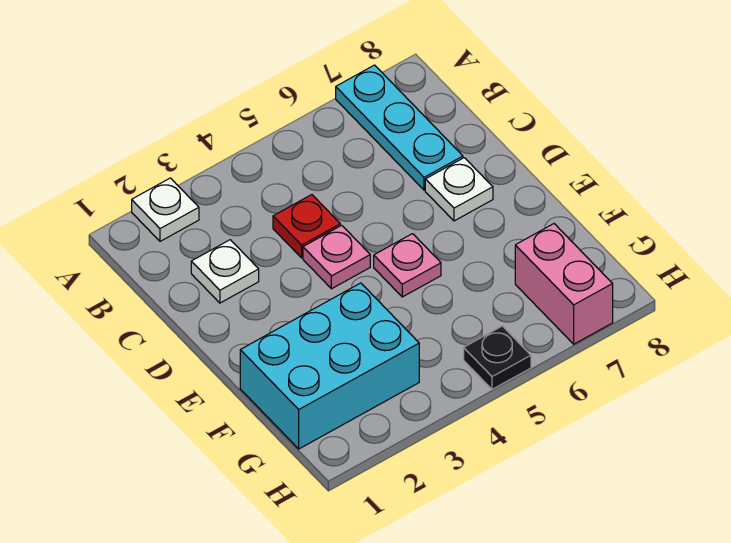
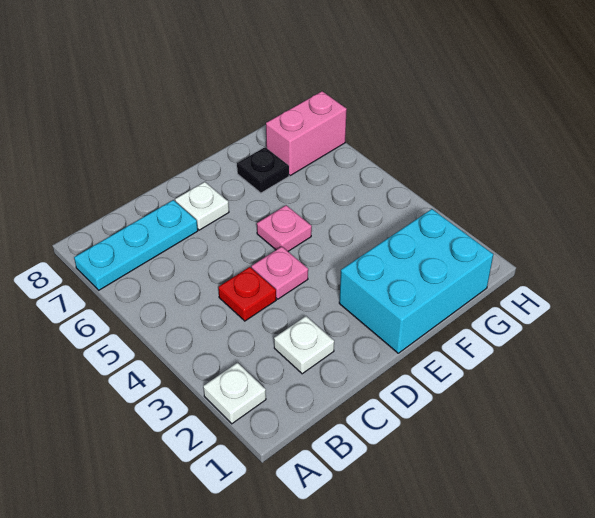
cyan brick F1:G3 level 1 -> cyan brick E1:G2 level 1
black plate H5 level 1 -> black plate F7 level 1

